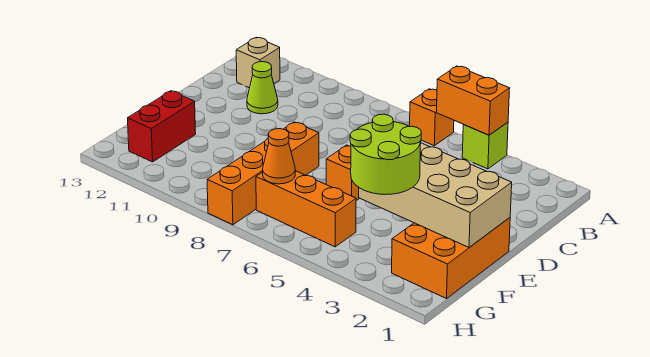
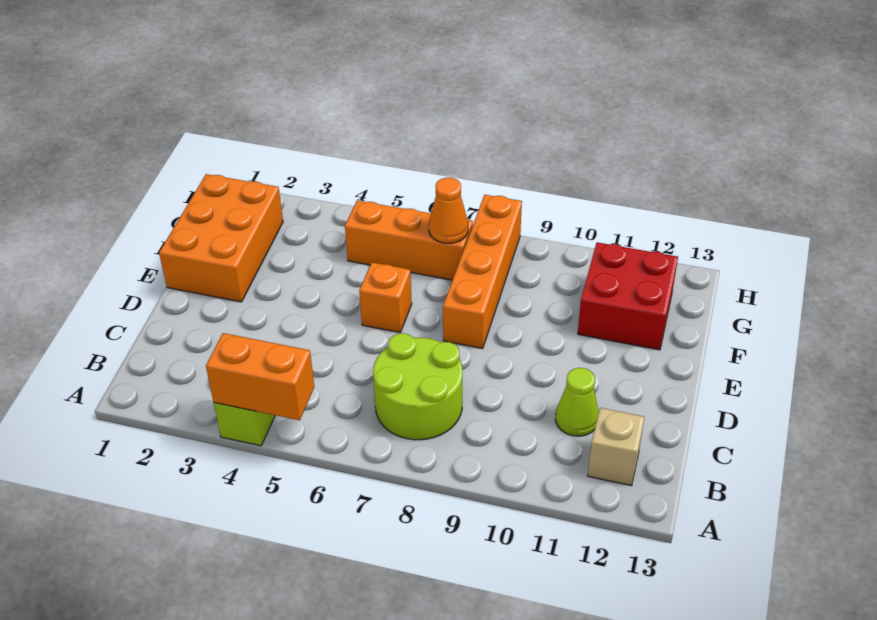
orange brick A6 level 1 -> none
tan brick E1:F4 level 2 -> none
lime round brick F3:G4 level 3 -> lime round brick B7:C8 level 1
red brick F12:G12 level 1 -> red brick F11:G12 level 1

